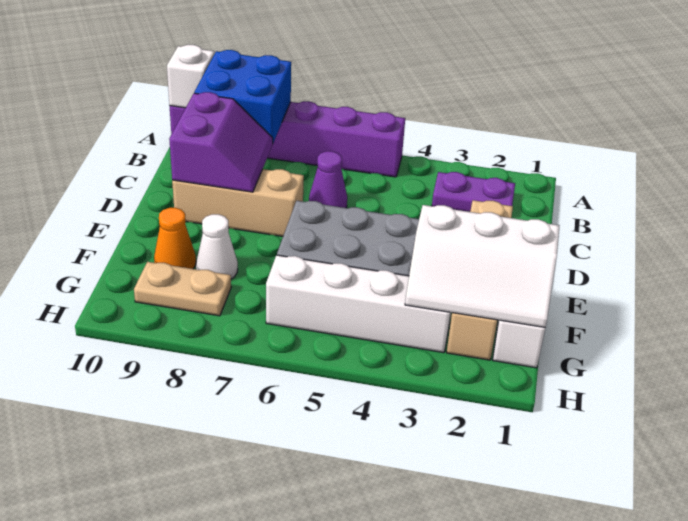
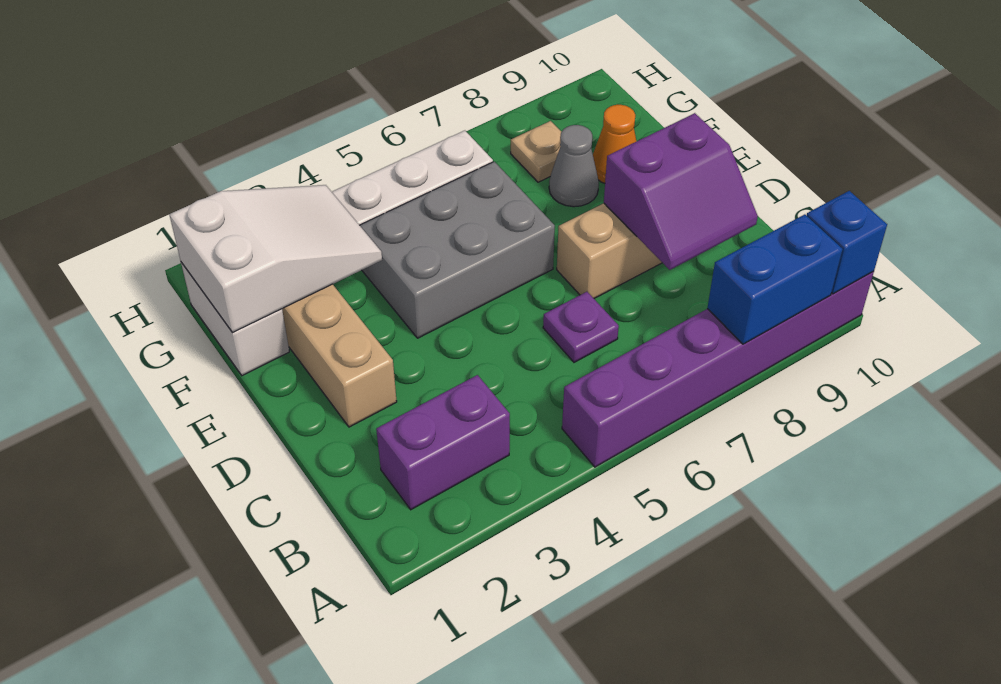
blue brick A8:B9 level 2 -> blue brick A8:A9 level 2
white brick A10 level 2 -> blue brick A10 level 2
purple plate B2:B3 level 1 -> purple brick B2:B3 level 1
purple cone C6 level 1 -> purple plate C6 level 1
purple slope C8:D9 level 2 top 9 -> purple slope C8:D9 level 2 top D
white slope F1:G3 level 2 top F -> white slope F1:G3 level 2 top 1
white cone F8 level 1 -> grey cone F8 level 1
tan plate G8:G9 level 1 -> tan plate G8 level 1

